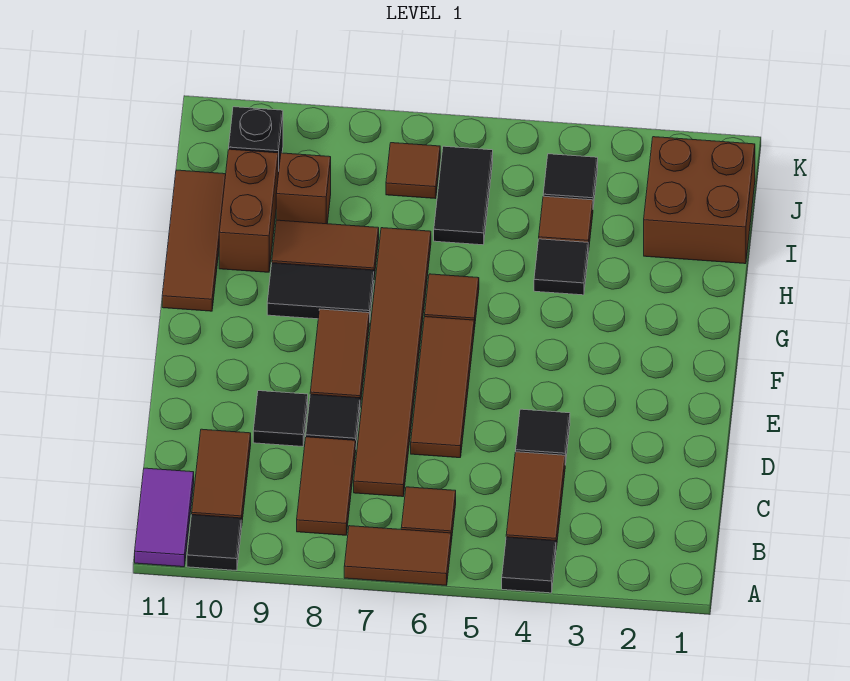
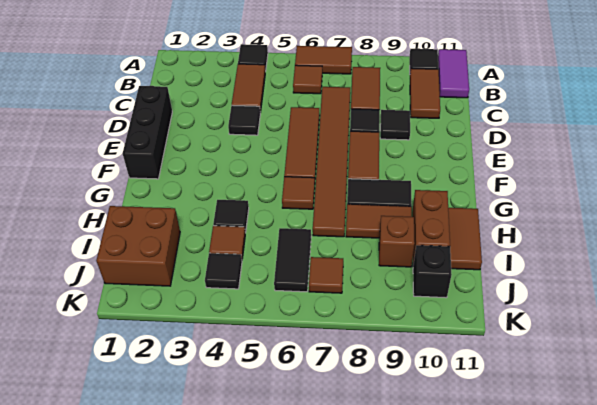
none -> black brick D1:F1 level 1
brown tile G11:I11 level 1 -> brown tile H11:I11 level 1

